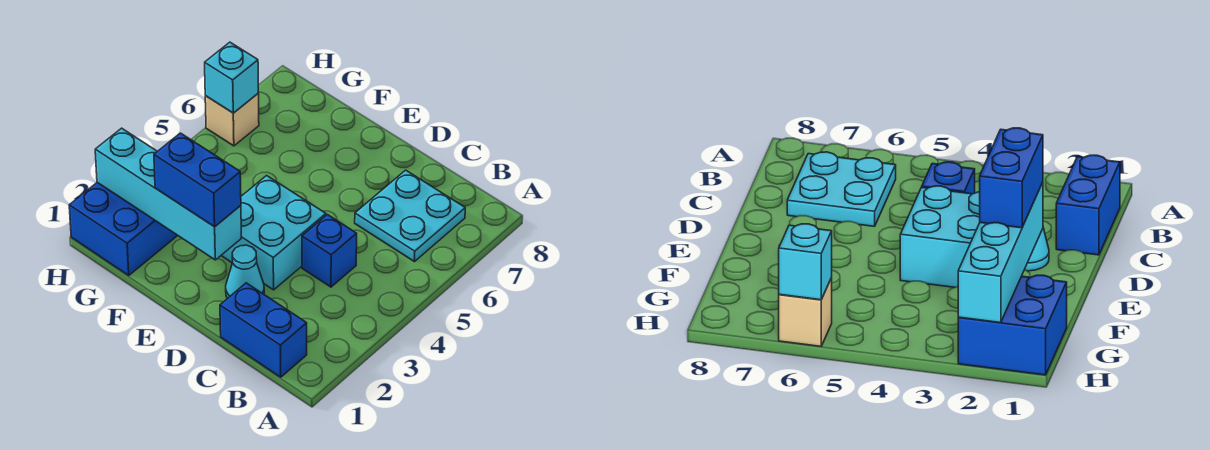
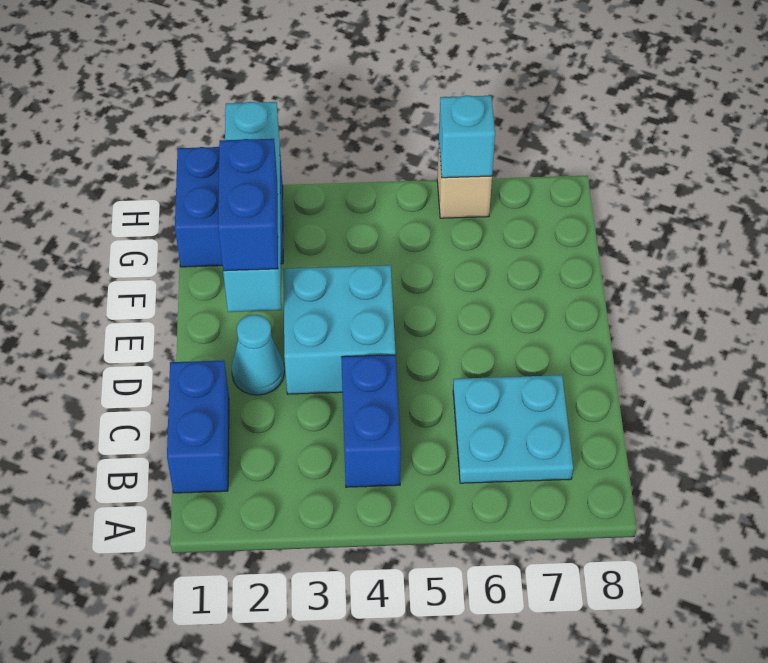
blue brick C4 level 1 -> blue brick B4:C4 level 1

